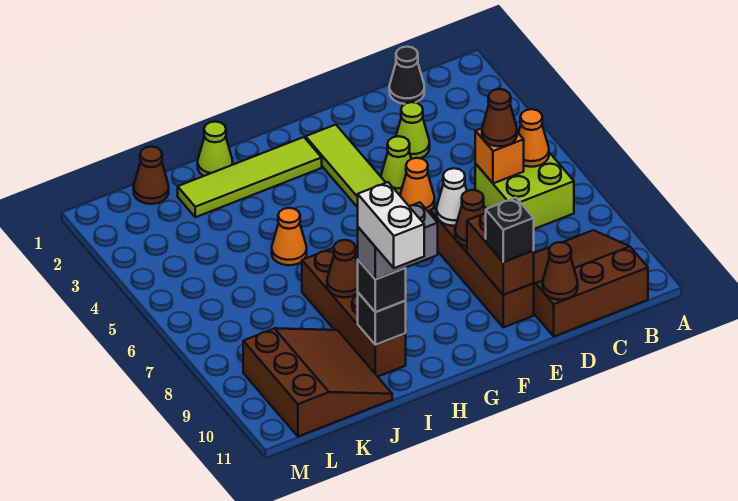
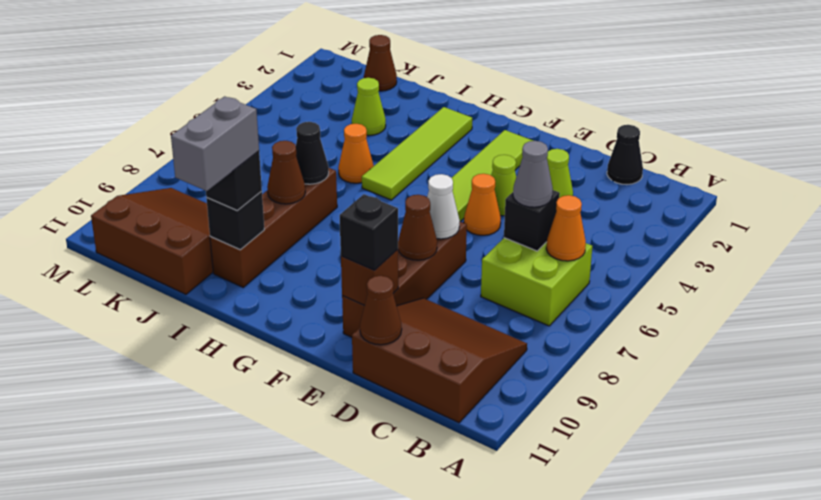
orange brick C6 level 2 -> black brick C6 level 2
brown cone C6 level 3 -> grey cone C6 level 3
brown brick E9:E10 level 2 -> brown brick E10 level 2
lime tile G2:J2 level 1 -> lime tile H2:H5 level 1
grey brick H10:I10 level 4 -> grey brick I10:I11 level 4
lime cone I1 level 1 -> lime cone J3 level 1
none -> black cone I7 level 2
white brick I10:I11 level 5 -> none
brown slope J9:L11 level 1 top L -> brown slope J9:L11 level 1 top 11

